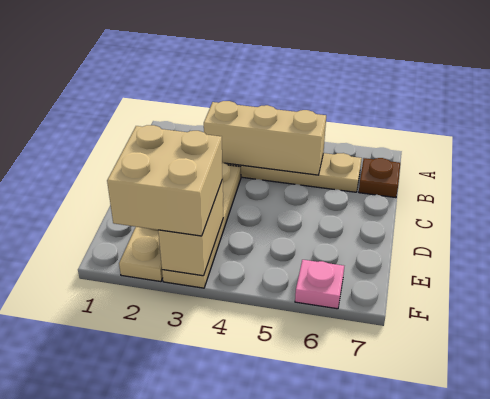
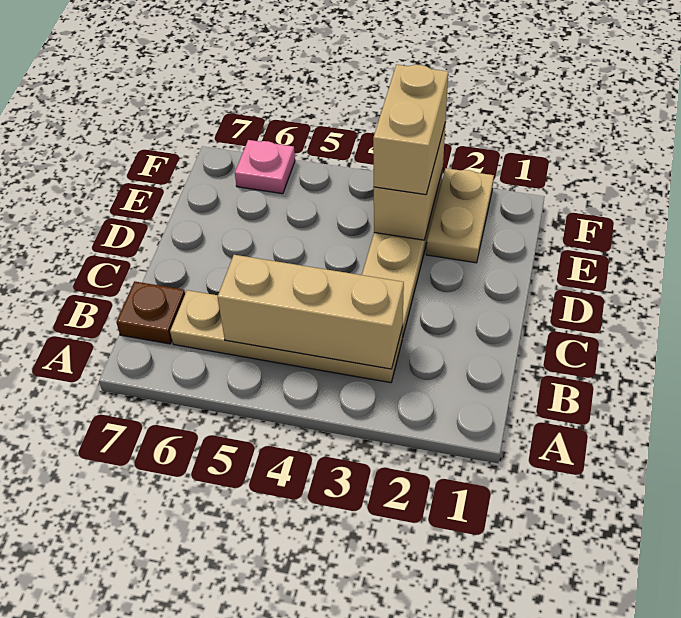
tan brick E2:F3 level 3 -> tan brick E3:F3 level 3

